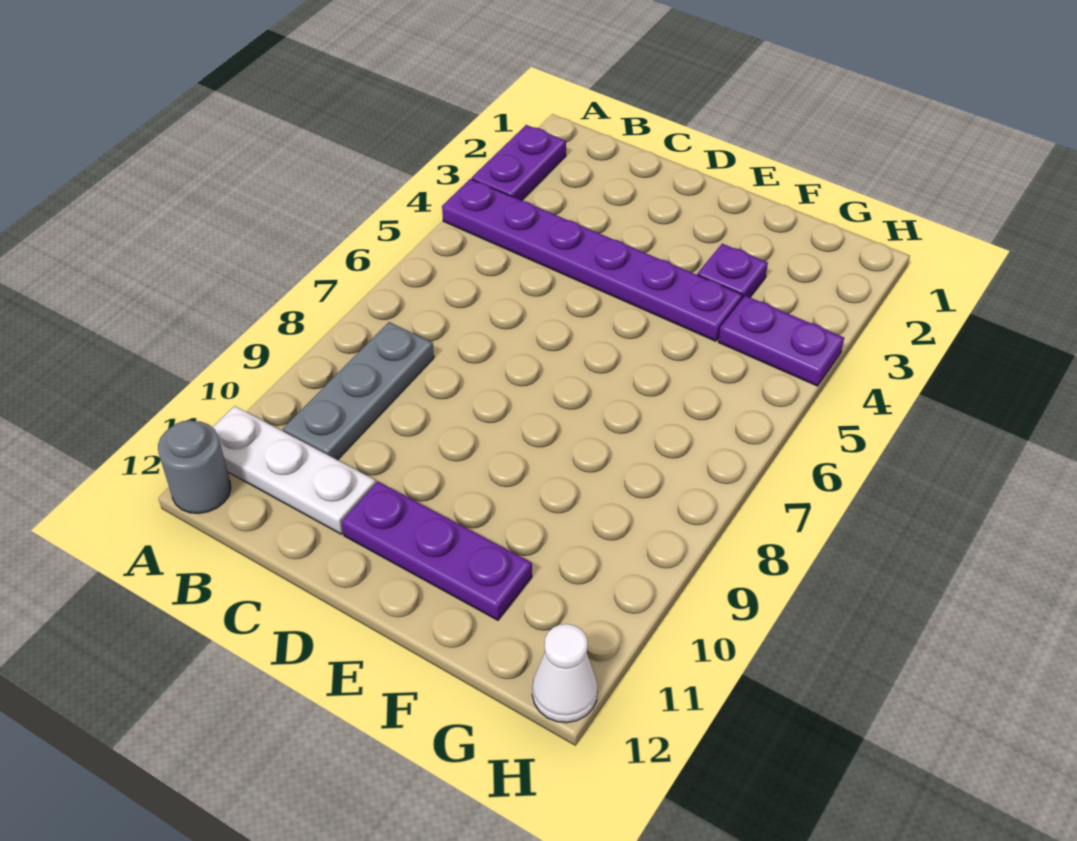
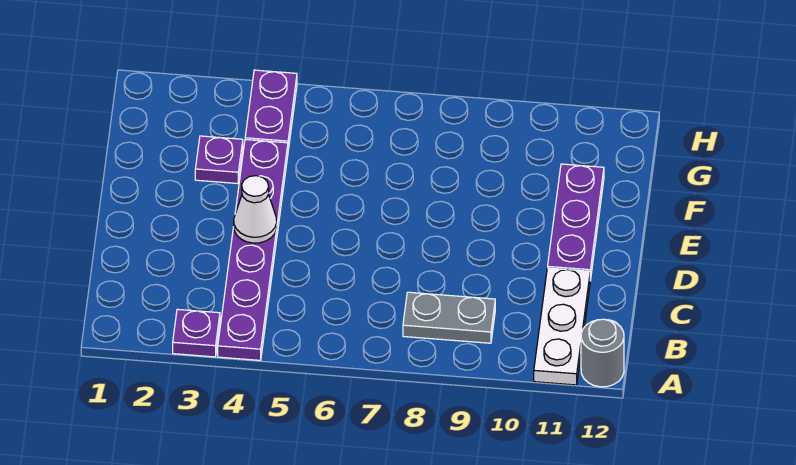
purple plate A2:A3 level 1 -> purple plate A3 level 1
grey plate B8:B10 level 1 -> grey plate B8:B9 level 1
white cone H12 level 1 -> white cone D4 level 2

